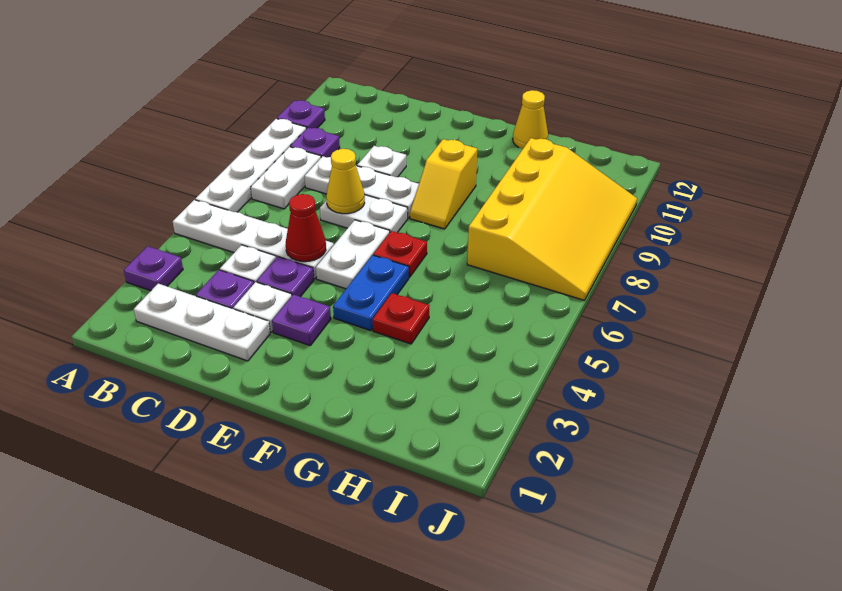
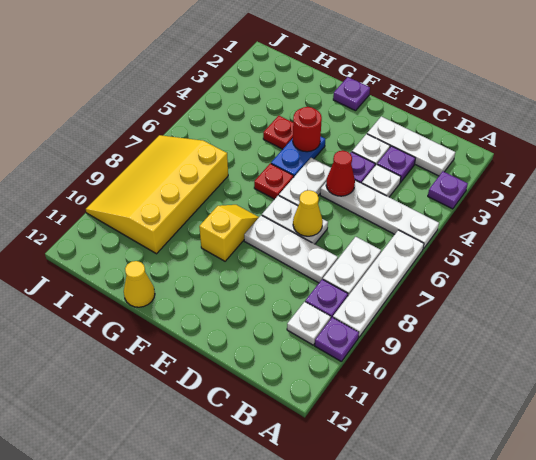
white plate D9 level 1 -> white plate B10 level 1
purple plate E3 level 1 -> purple plate F1 level 1
none -> red round brick F4 level 2

